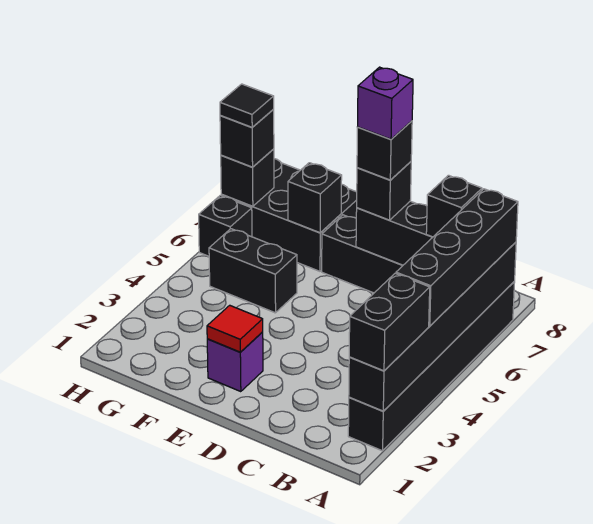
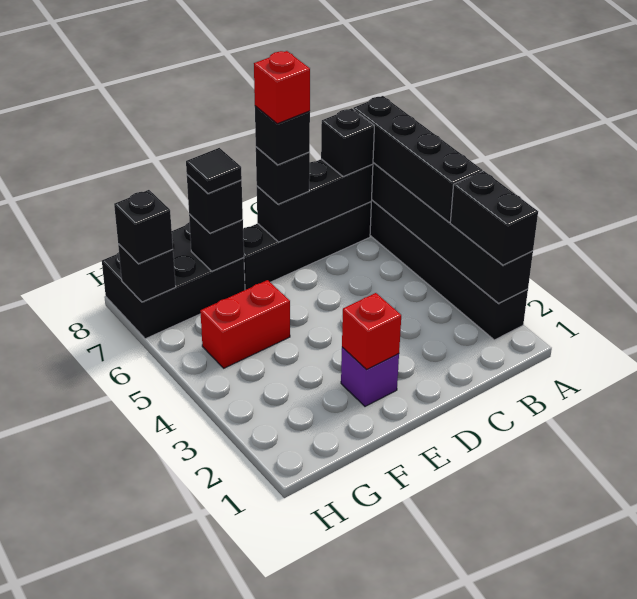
purple brick D7 level 5 -> red brick D7 level 5
red tile E2 level 2 -> red brick E2 level 2
black brick F5:G5 level 1 -> red brick F5:G5 level 1
black brick H6 level 1 -> black brick F7 level 3
black tile H7 level 4 -> black tile F7 level 4

